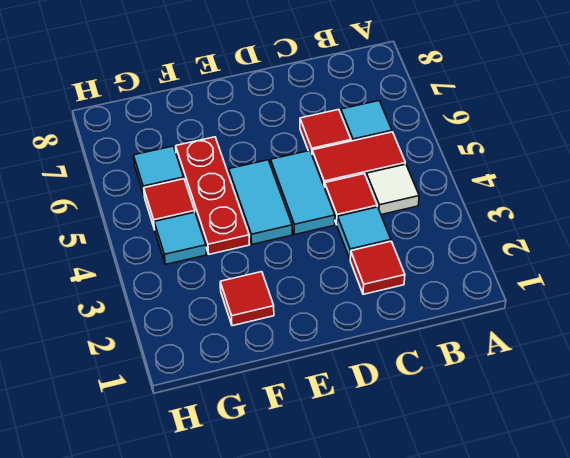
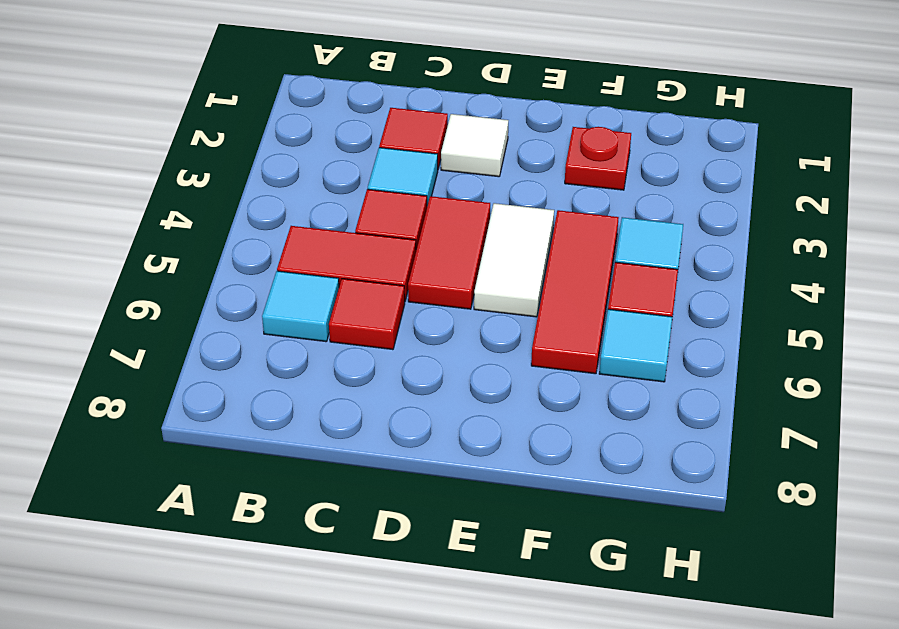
white tile B4 level 1 -> white tile D2 level 1
cyan tile D4:D5 level 1 -> red tile D4:D5 level 1
cyan tile E4:E5 level 1 -> white tile E4:E5 level 1
red tile F2 level 1 -> red plate F2 level 1
red plate F4:F6 level 1 -> red tile F4:F6 level 1

